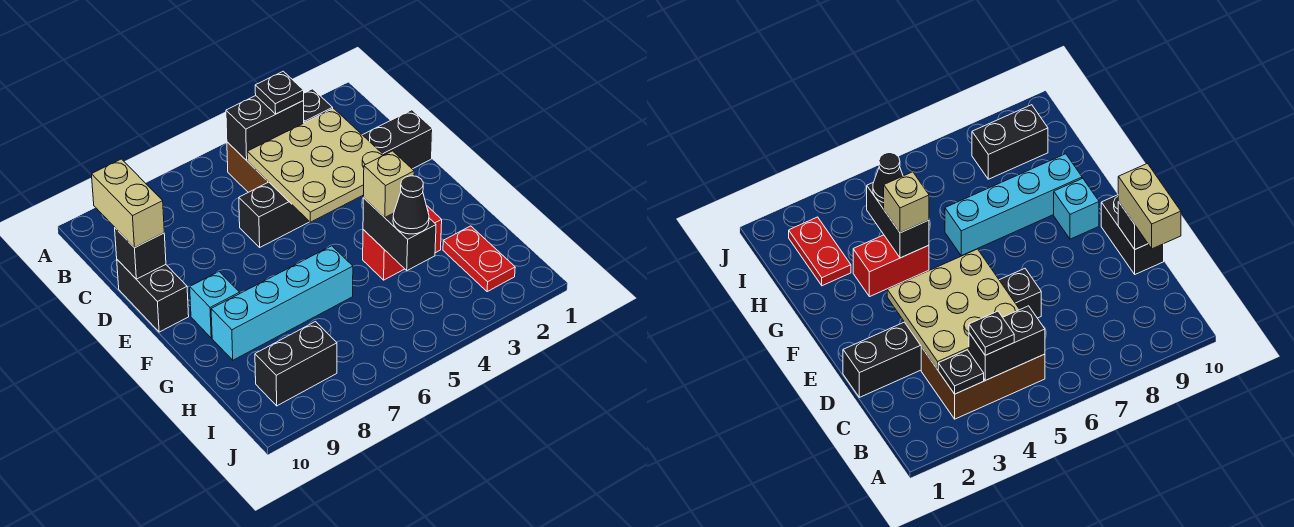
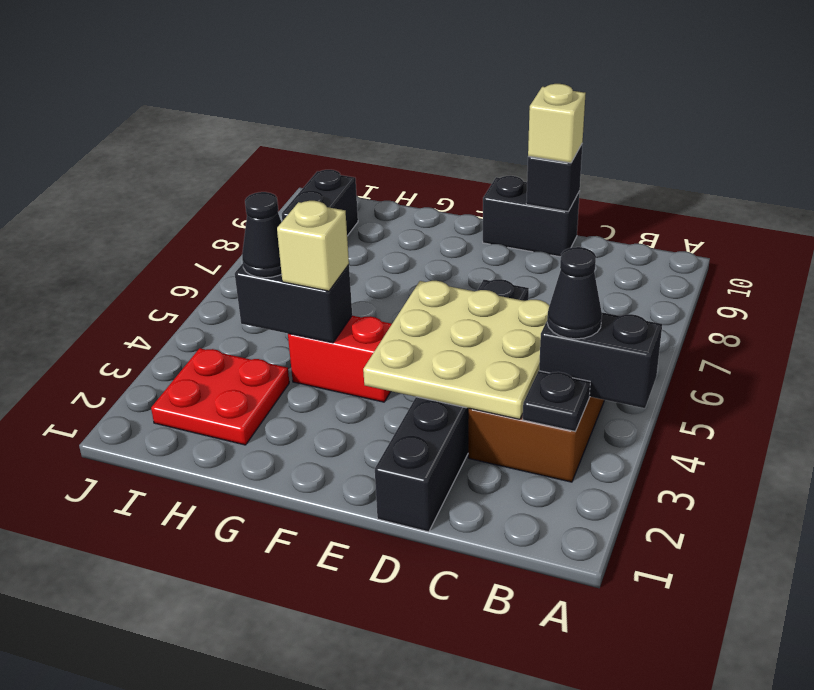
black brick B4:B5 level 2 -> black brick A4:B4 level 2
black plate B4 level 3 -> black cone B4 level 3
tan brick C10:D10 level 3 -> tan brick D10 level 3
cyan brick F9 level 1 -> none
red brick G3:G4 level 1 -> red brick F4:G4 level 1
cyan brick G6:G9 level 1 -> none
red plate H2:I2 level 1 -> red plate H2:I3 level 1

